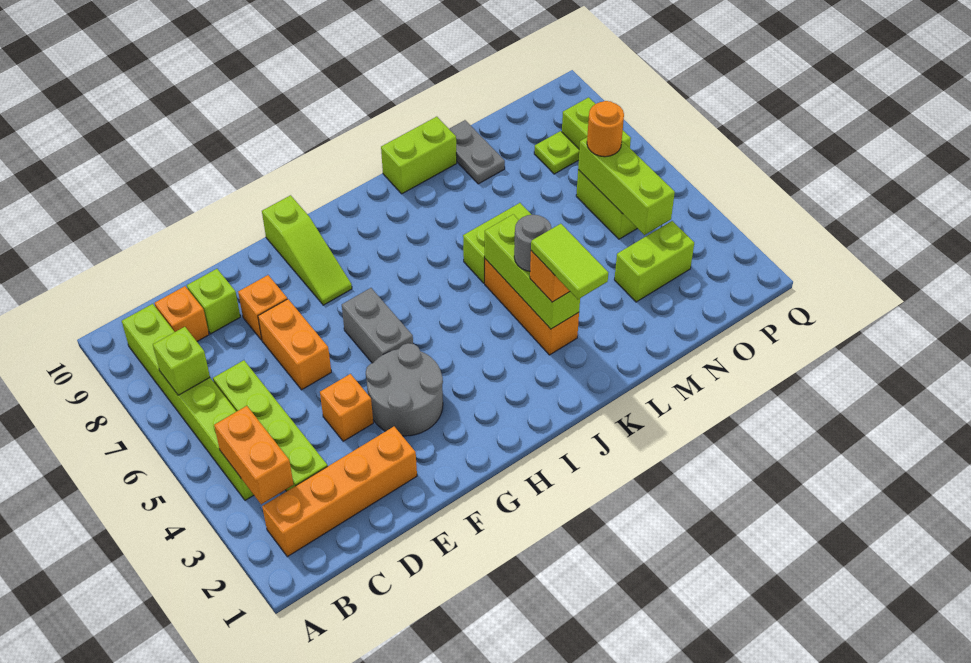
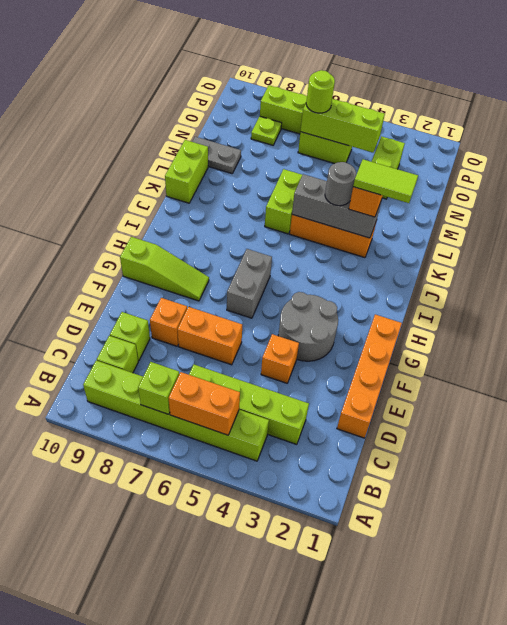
orange brick B2:E2 level 1 -> orange brick D1:G1 level 1
orange brick B3:B4 level 2 -> orange brick B5:B6 level 2
orange brick C9 level 1 -> lime brick C9 level 1
grey brick G5:G6 level 1 -> grey brick G6:H6 level 1
lime brick K3:K5 level 2 -> grey brick K3:K5 level 2
orange round brick O6 level 3 -> lime round brick O6 level 3

